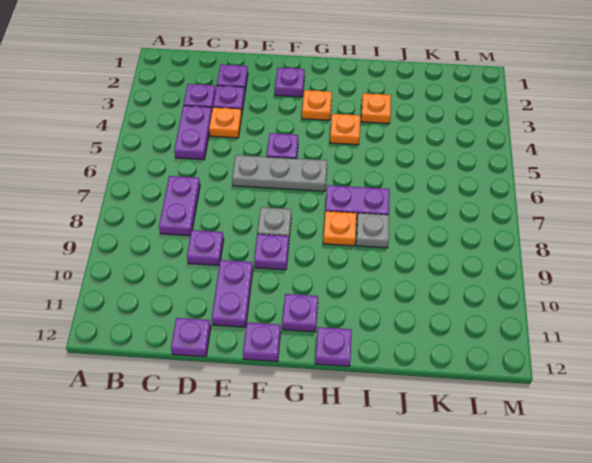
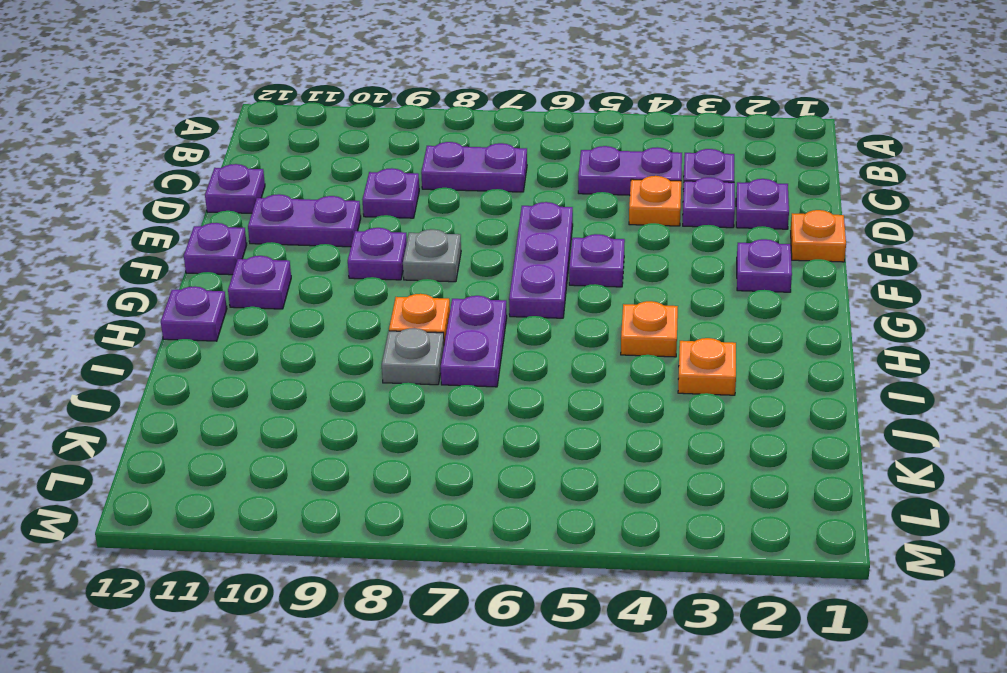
grey plate E6:G6 level 1 -> purple plate E6:G6 level 1
orange plate G3 level 1 -> orange plate E1 level 1

